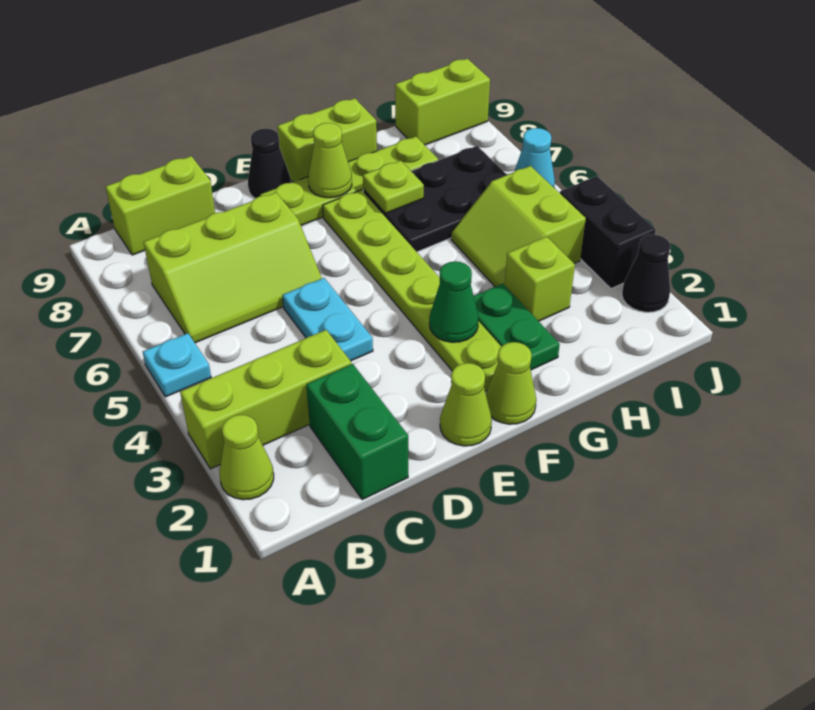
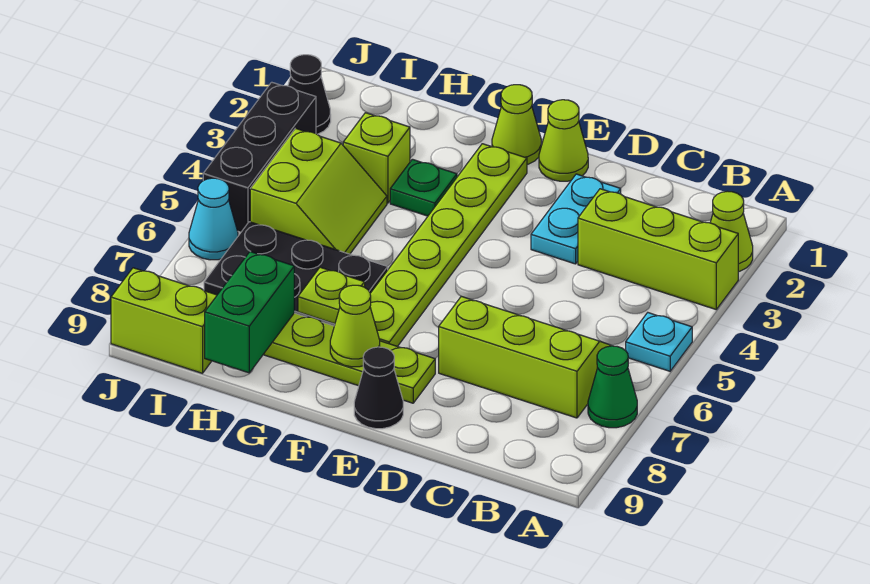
lime brick B9:C9 level 1 -> none
green brick C1:C2 level 1 -> green brick H8:H9 level 2
cyan plate D4:D5 level 1 -> cyan plate D2:D3 level 1
green cone F3 level 2 -> green cone A7 level 1
lime brick F9:G9 level 1 -> none
green plate G2:G3 level 1 -> green plate G3 level 1
black brick J3:J4 level 1 -> black brick J3:J5 level 1

